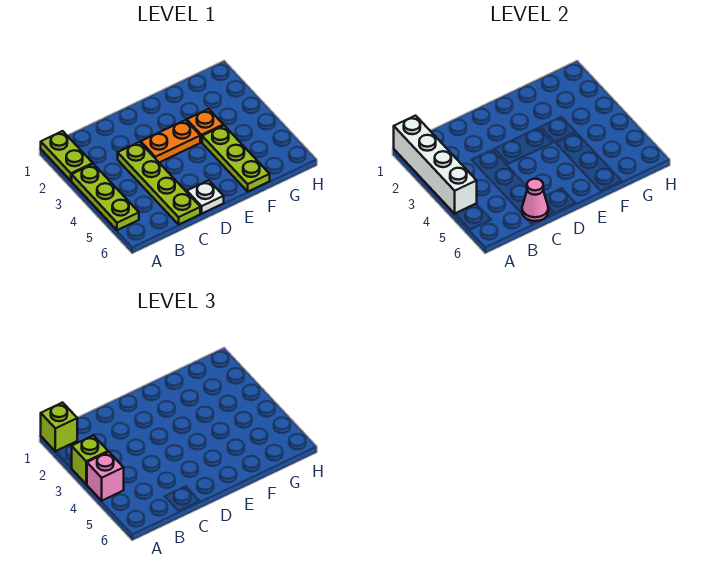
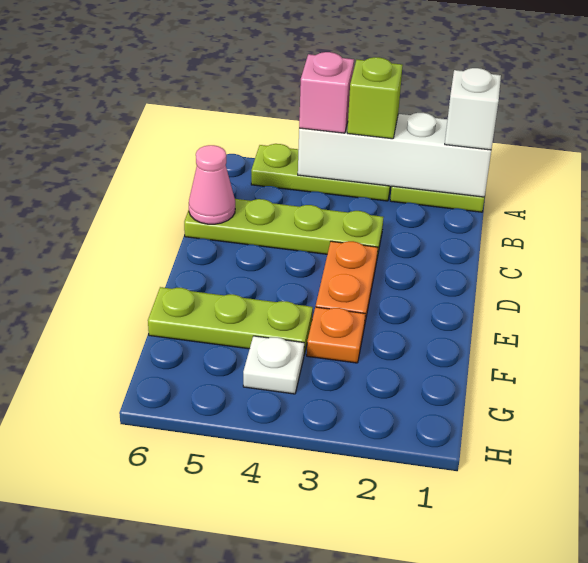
lime brick A1 level 3 -> white brick A1 level 3
white plate D6 level 1 -> white plate G4 level 1

